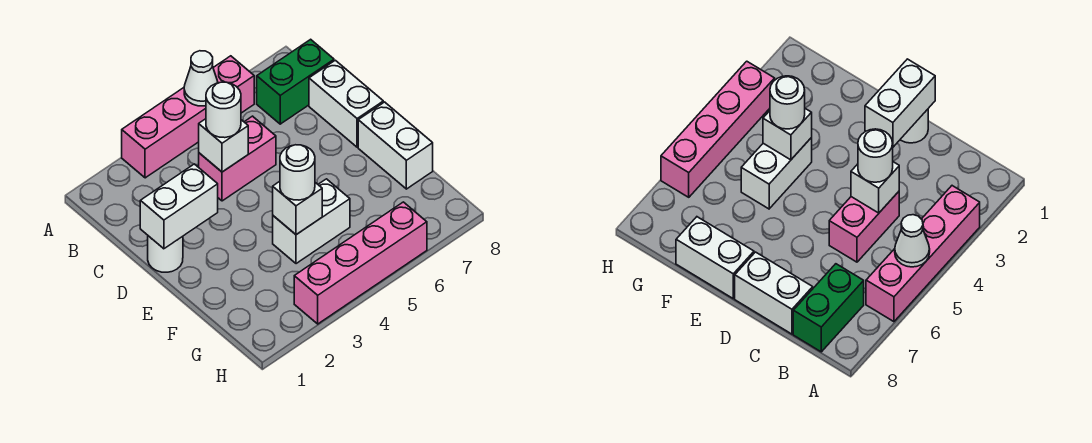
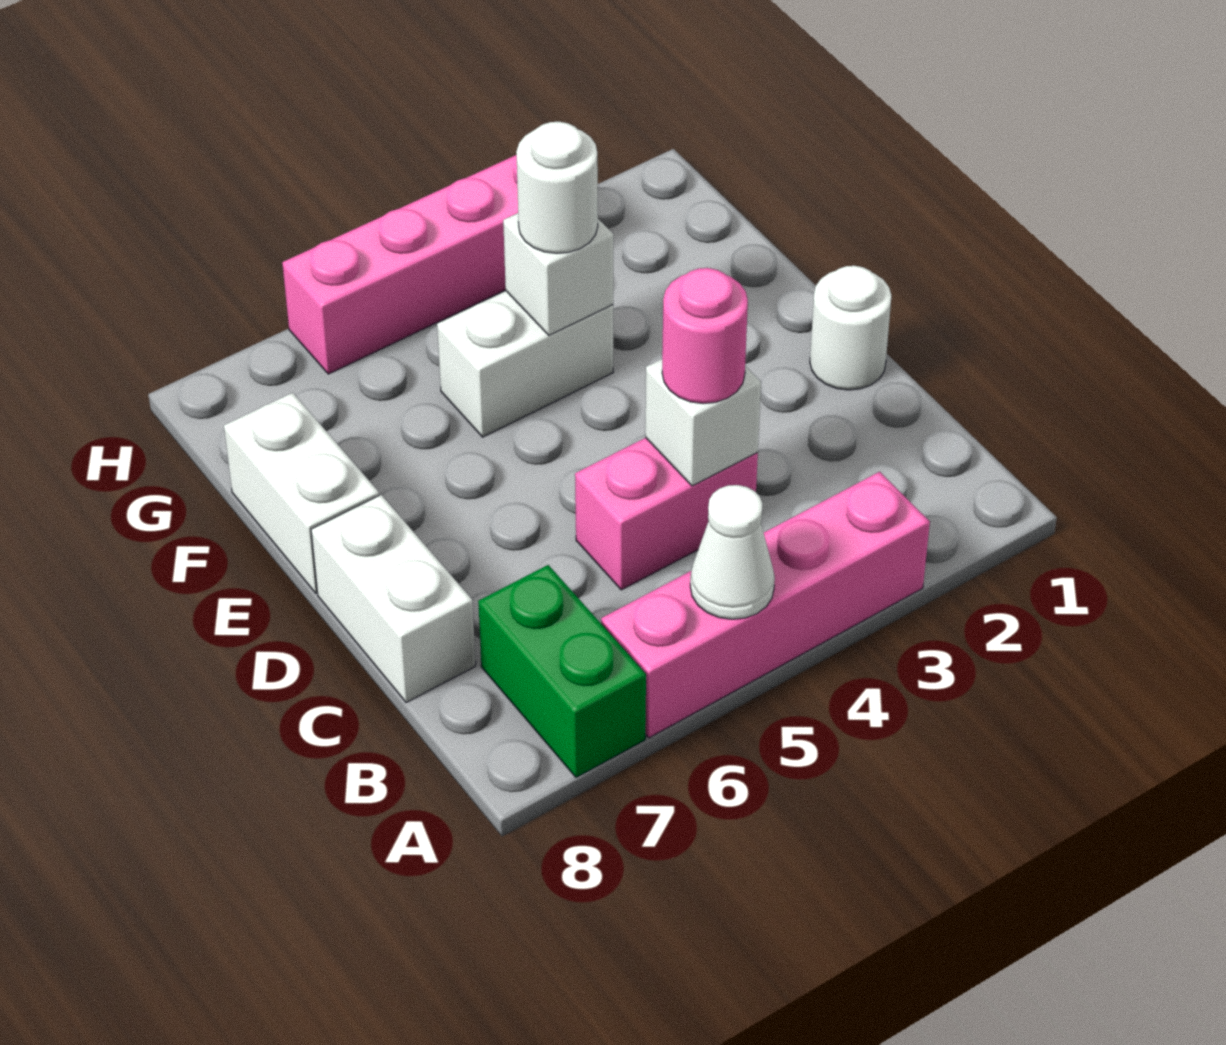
green brick B7:B8 level 1 -> green brick A7:B7 level 1
white round brick C4 level 3 -> pink round brick C4 level 3
white brick D1:D2 level 2 -> none

